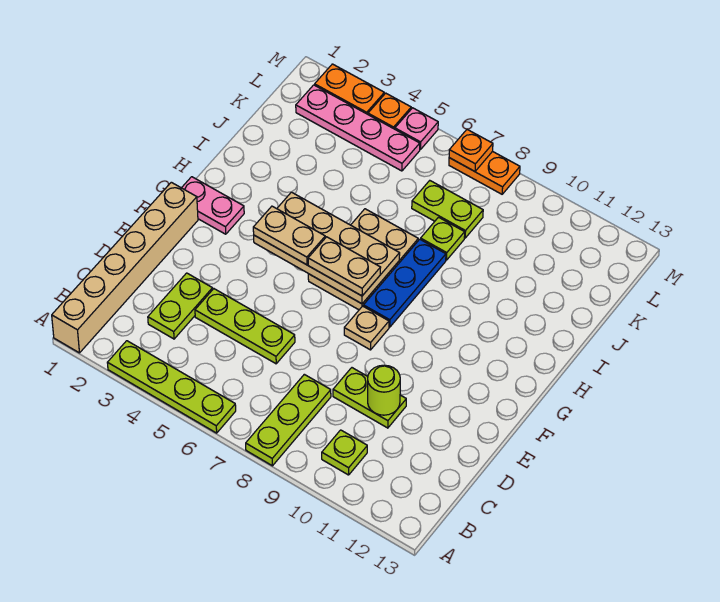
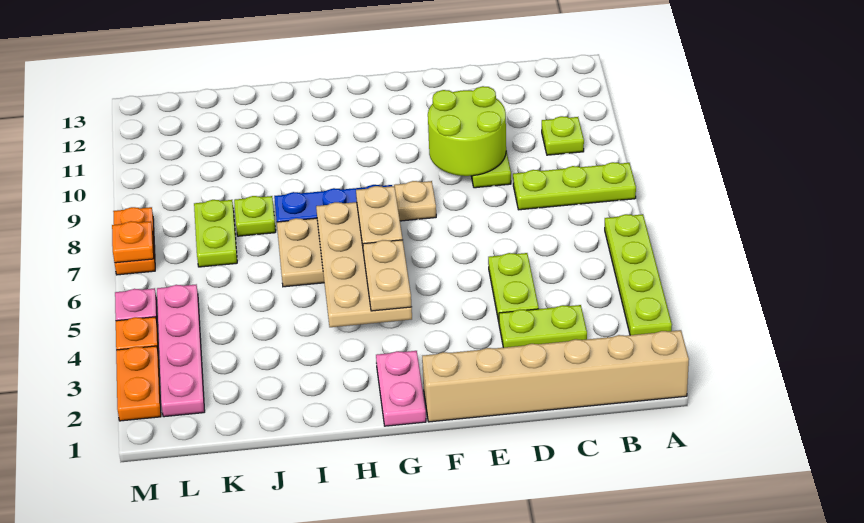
lime plate D4:D6 level 1 -> lime plate D4:D5 level 1
lime round brick D10 level 2 -> lime round brick D9:E10 level 2

